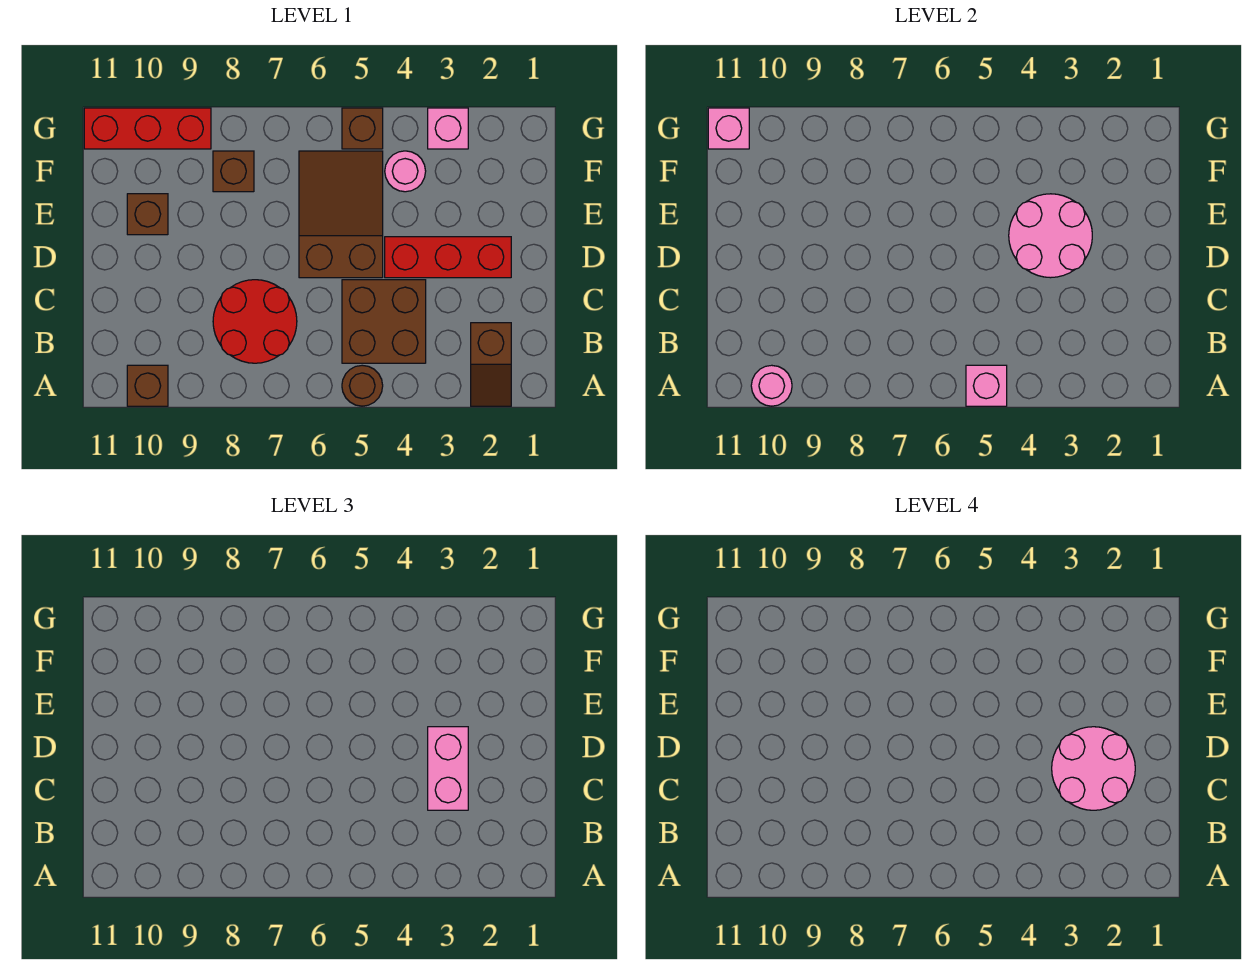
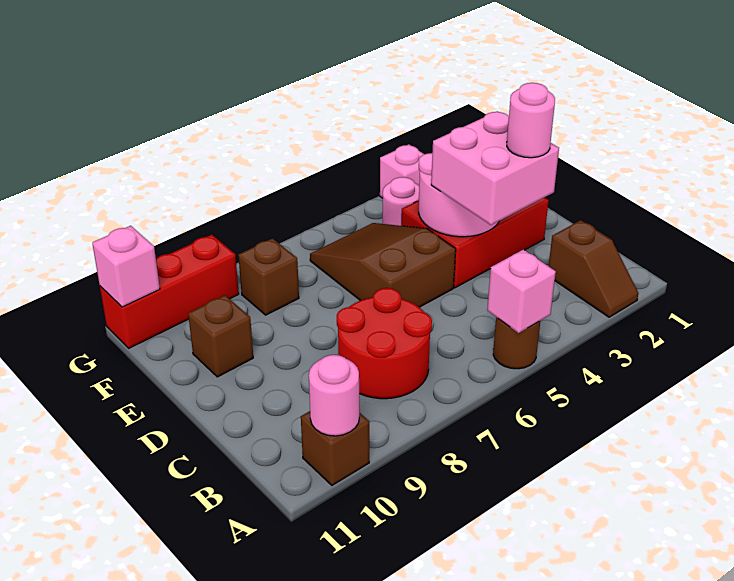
brown brick B4:C5 level 1 -> none
pink round brick C2:D3 level 4 -> pink round brick C3 level 4
pink brick C3:D3 level 3 -> pink brick C3:D4 level 3
red brick D2:D4 level 1 -> red brick D2:E4 level 1
brown brick G5 level 1 -> none

